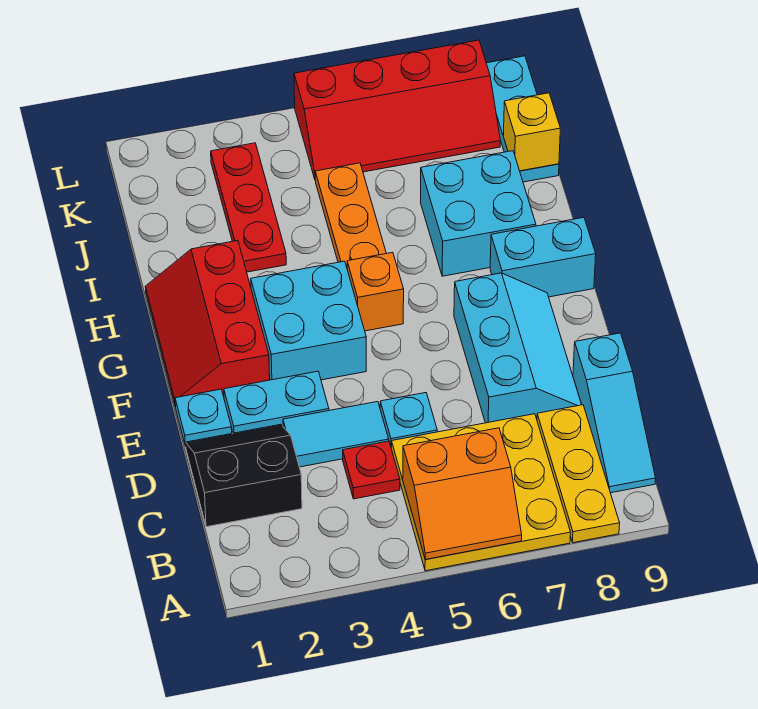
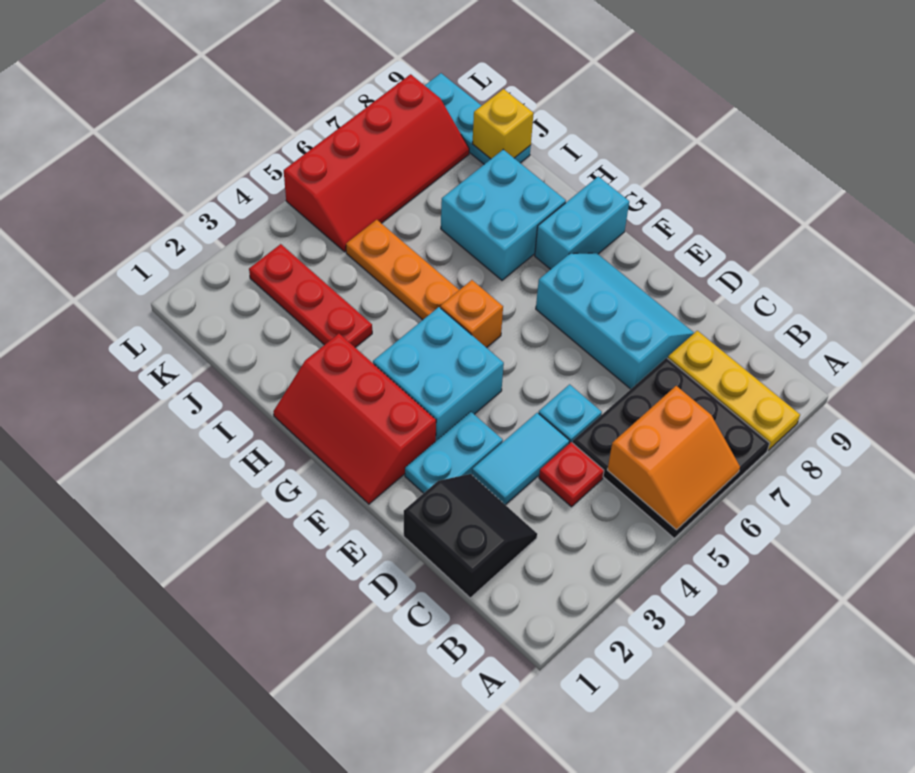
yellow plate A5:C7 level 1 -> black plate A5:C7 level 1
cyan slope B9:D9 level 1 top D -> none
black slope C1:D2 level 1 top C -> black slope C1:D2 level 1 top 1
cyan plate E1 level 1 -> none

